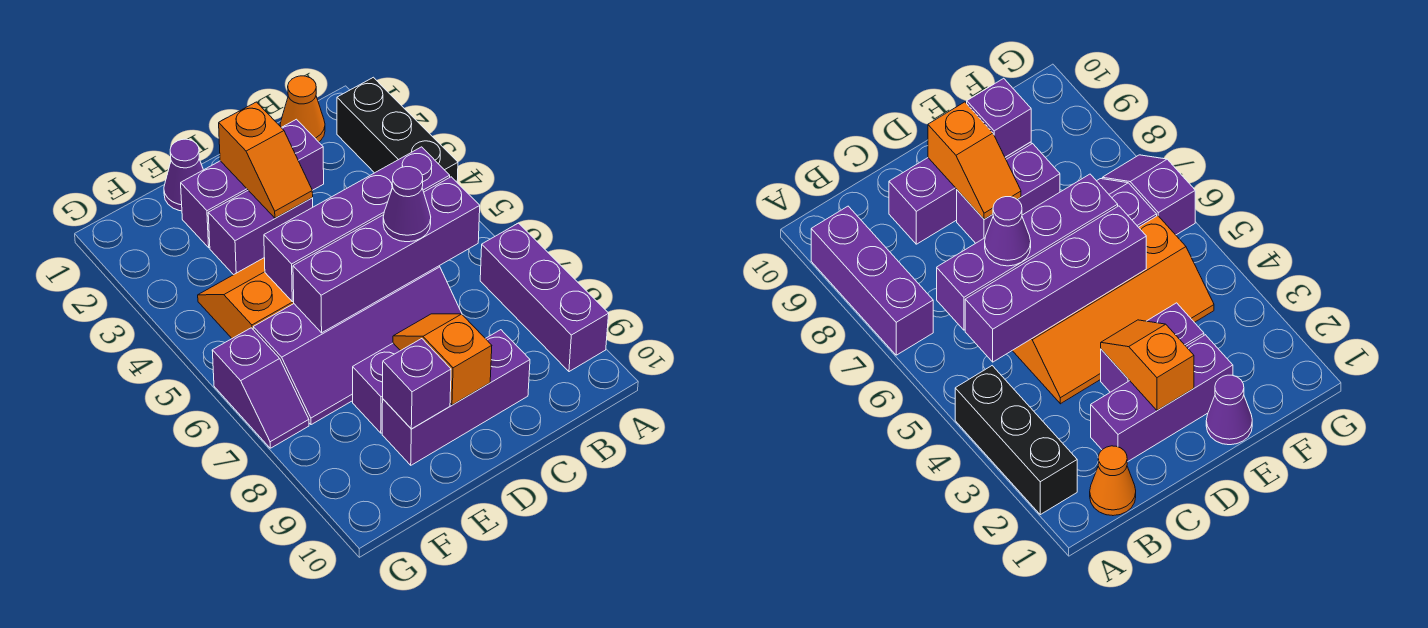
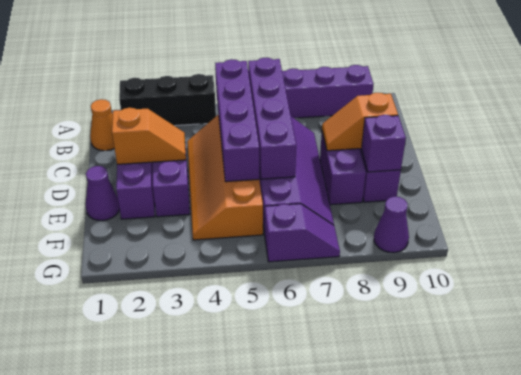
purple cone C6 level 3 -> purple cone G9 level 1

